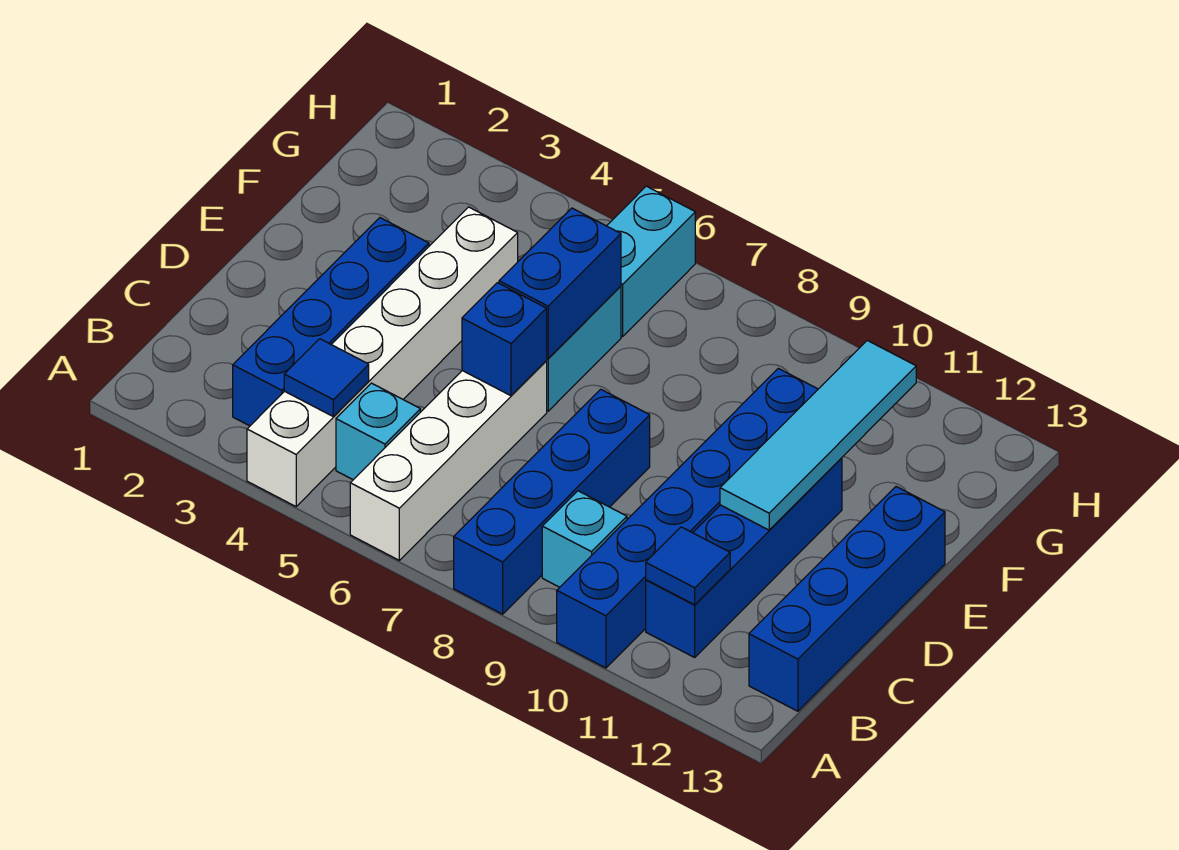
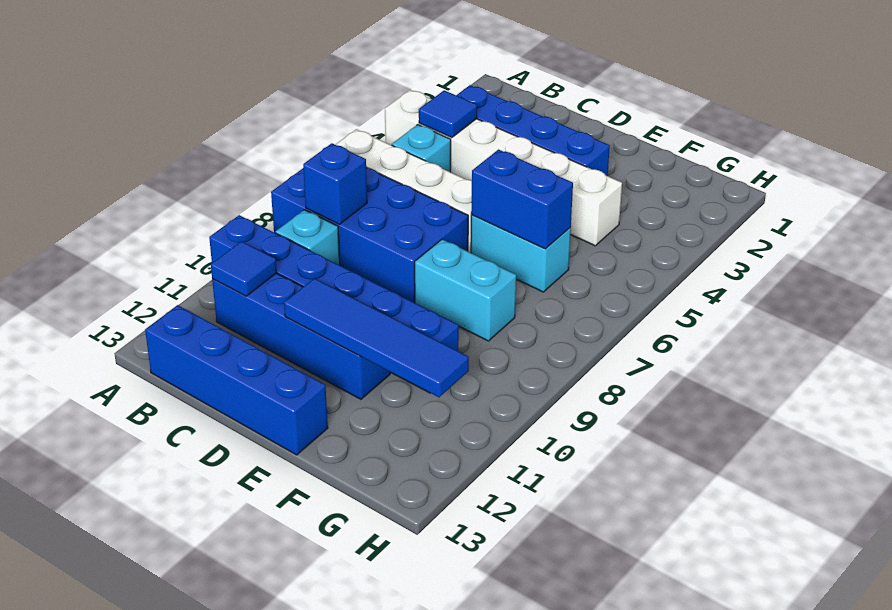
blue brick A8:D8 level 1 -> blue brick A7:D8 level 1
blue brick D6 level 2 -> blue brick B8 level 2
cyan tile D11:G11 level 2 -> blue tile D11:G11 level 2
cyan brick G6:H6 level 1 -> cyan brick E8:F8 level 1

